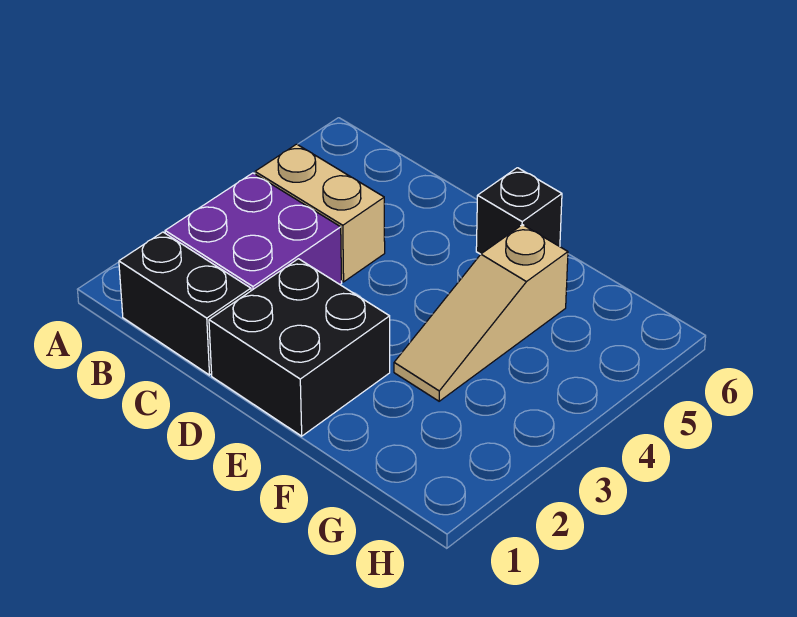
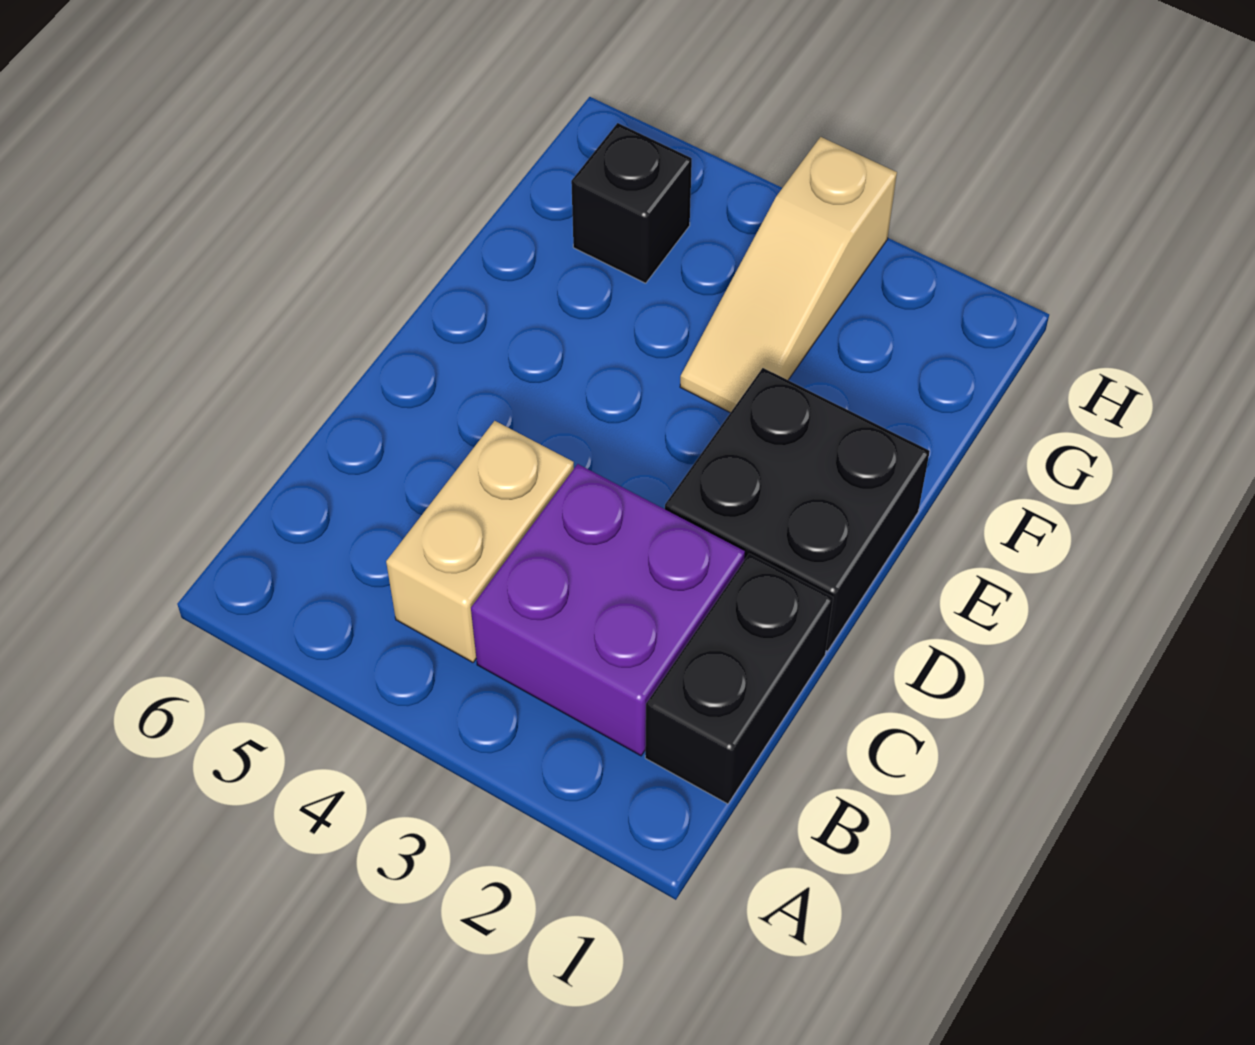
black brick E6 level 1 -> black brick G5 level 1
tan slope F3:F5 level 1 top 5 -> tan slope F3:H3 level 1 top H

